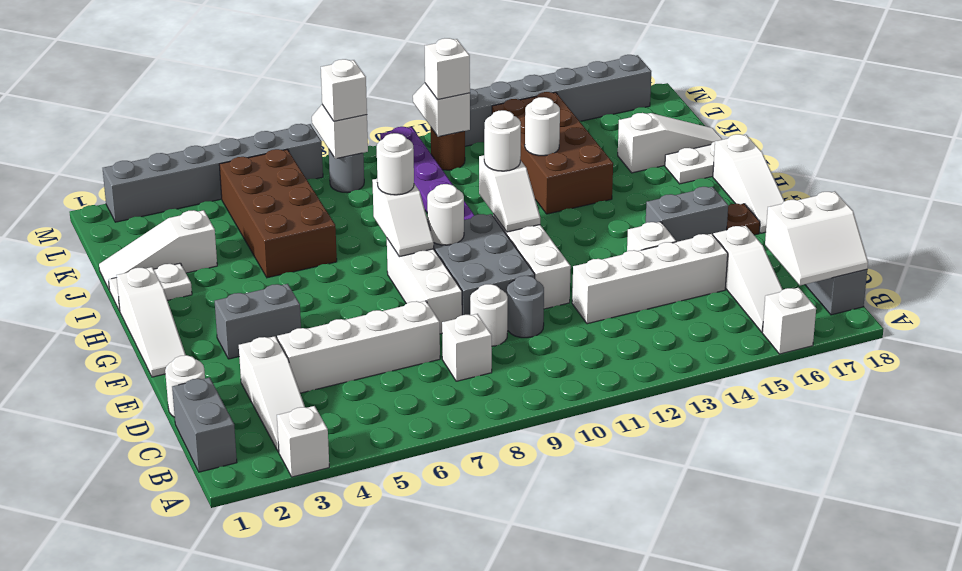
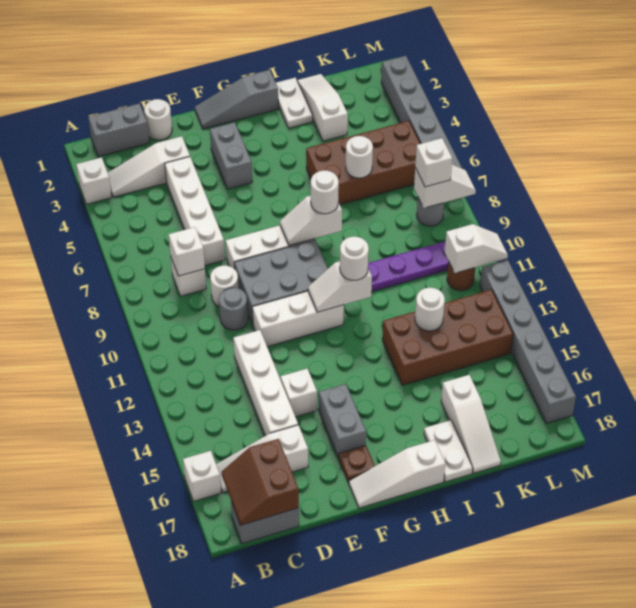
white slope B17:C18 level 2 top C -> brown slope B17:C18 level 2 top C
white slope F1:H1 level 1 top H -> grey slope F1:H1 level 1 top H
white round brick G9 level 2 -> white round brick J6 level 2
white brick L11 level 3 -> white brick C8 level 2

